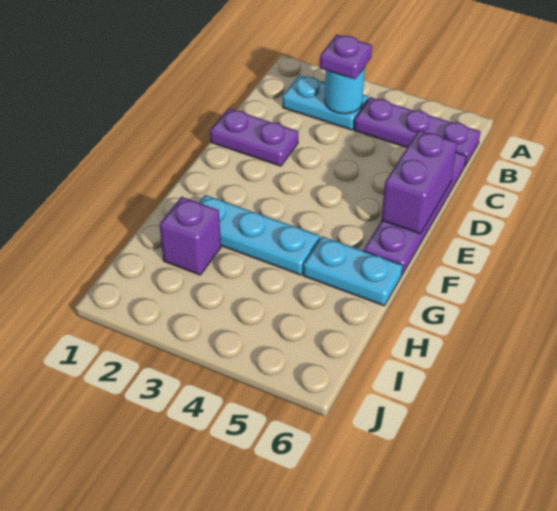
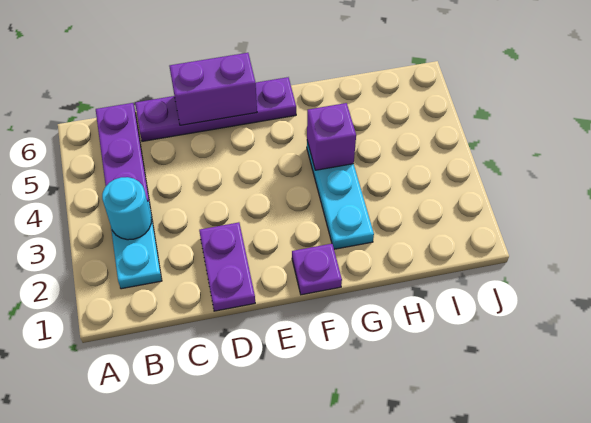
purple plate B3 level 3 -> purple plate F1 level 1
cyan plate G5:G6 level 1 -> none
purple brick H2 level 1 -> purple brick G4 level 2

